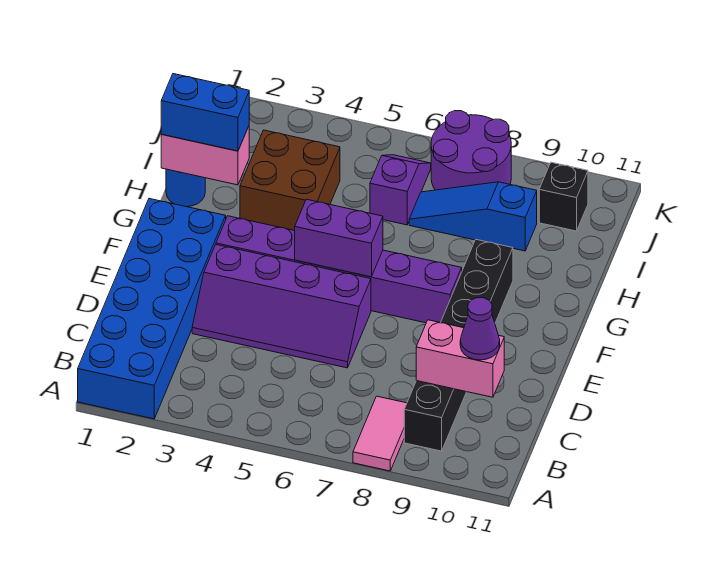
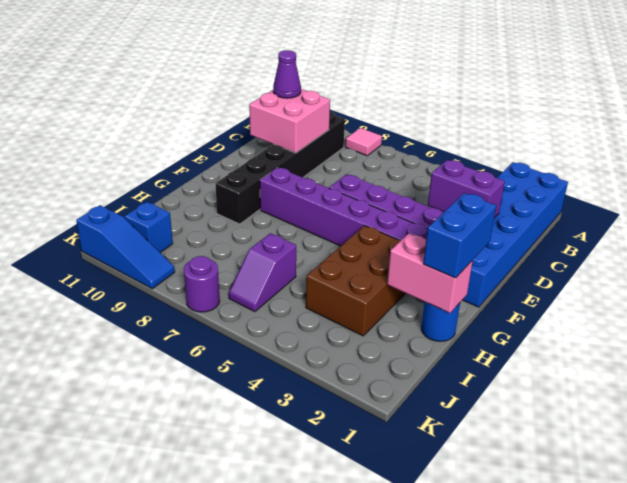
pink tile A8:B8 level 1 -> pink tile A8 level 1
pink brick C9:C10 level 2 -> pink brick C9:D10 level 2
purple brick F5:F6 level 2 -> purple brick D2:D3 level 2
blue brick H1:H2 level 3 -> blue brick G1:H1 level 3
brown brick H3:I4 level 1 -> brown brick G3:I4 level 1
blue slope I7:I9 level 1 top 9 -> blue slope K9:K11 level 1 top 11
purple round brick J7:K8 level 1 -> purple round brick K7 level 1
black brick J10 level 1 -> blue brick J10 level 1

